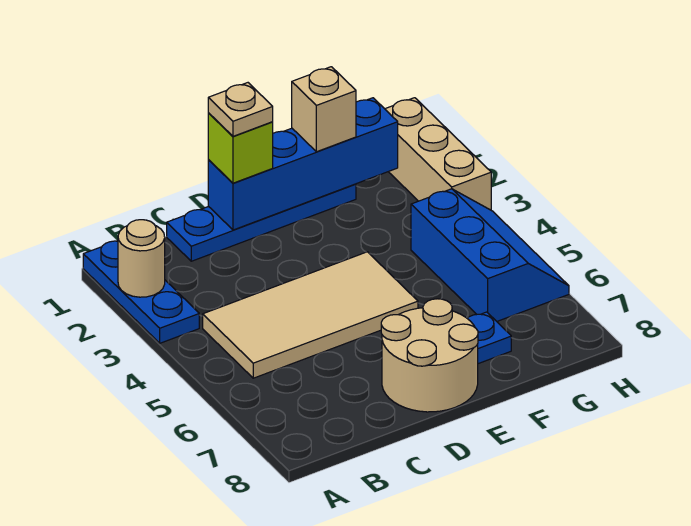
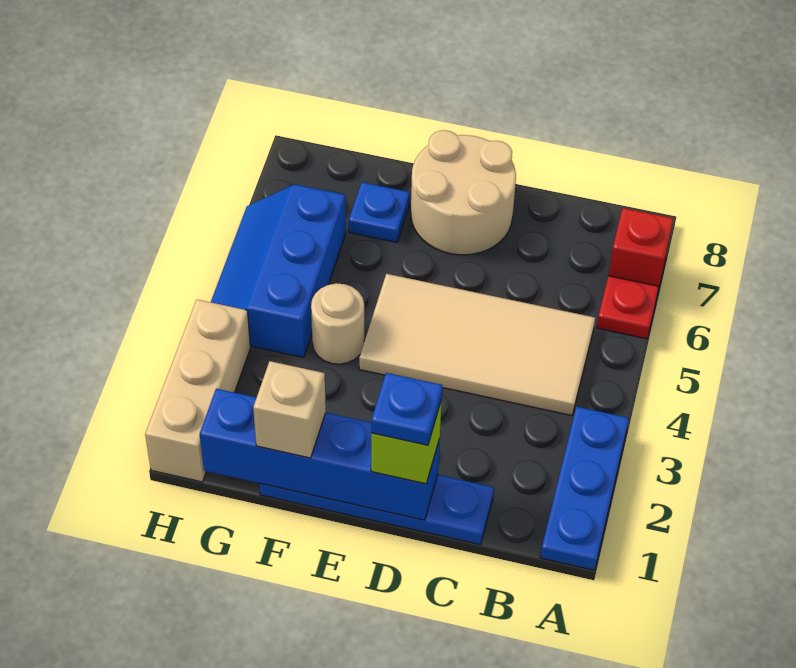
tan round brick A2 level 2 -> tan round brick F4 level 1
none -> red plate A6 level 1
none -> red brick A7 level 1
tan plate D1 level 4 -> blue plate D1 level 4

